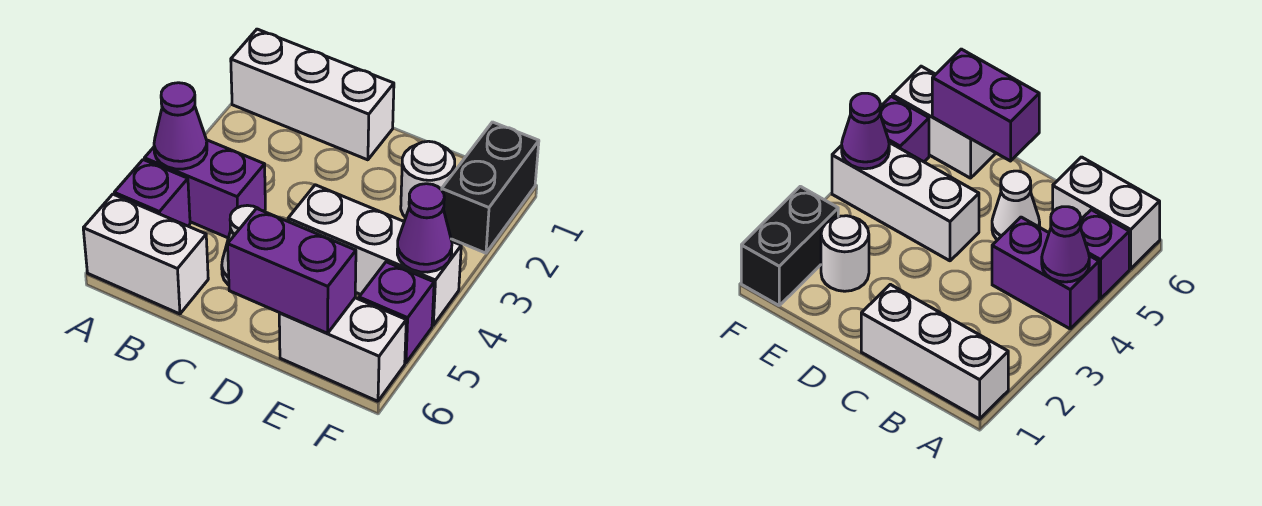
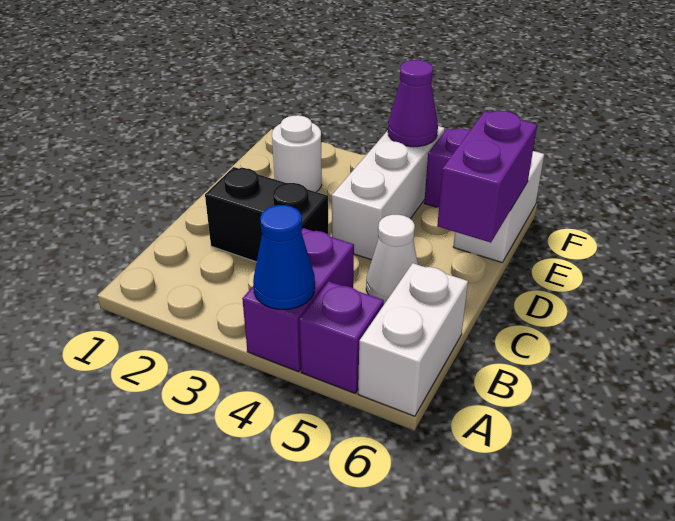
white brick A1:C1 level 1 -> none
purple cone A4 level 2 -> blue cone A4 level 2
black brick F1:F2 level 1 -> black brick C2:C3 level 1

